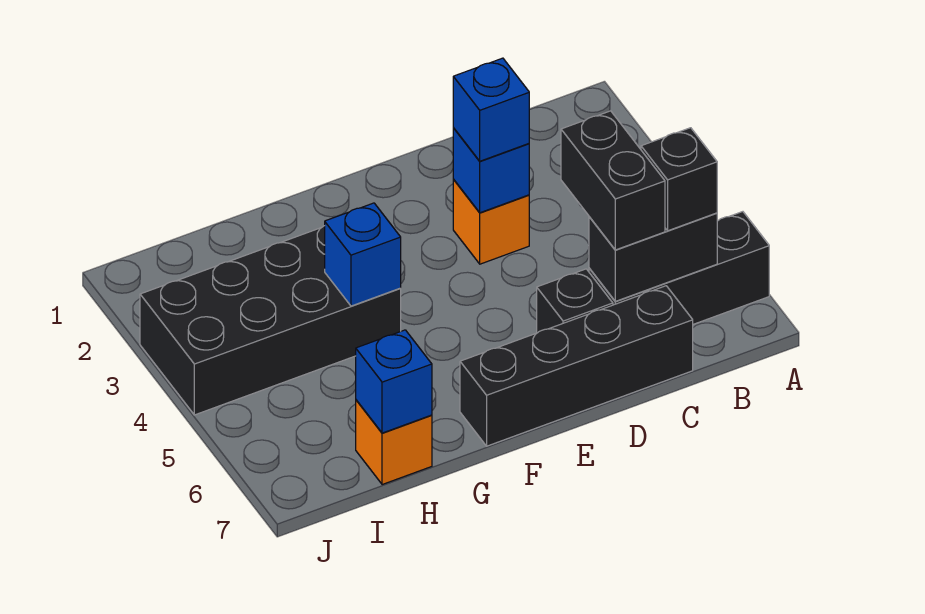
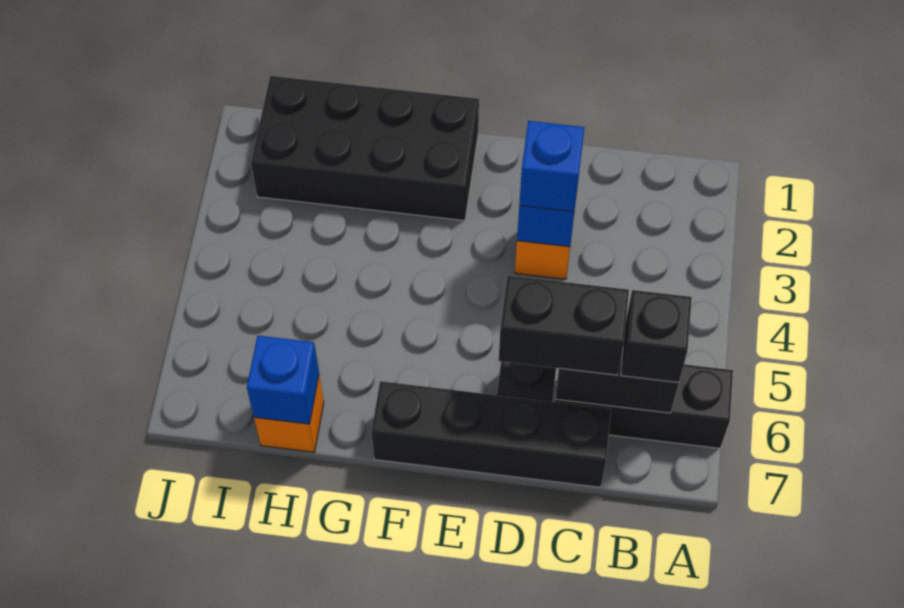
black brick C5:C6 level 3 -> black brick C6:D6 level 3
black brick G3:J4 level 1 -> black brick F1:I2 level 1
blue brick G4 level 2 -> none

